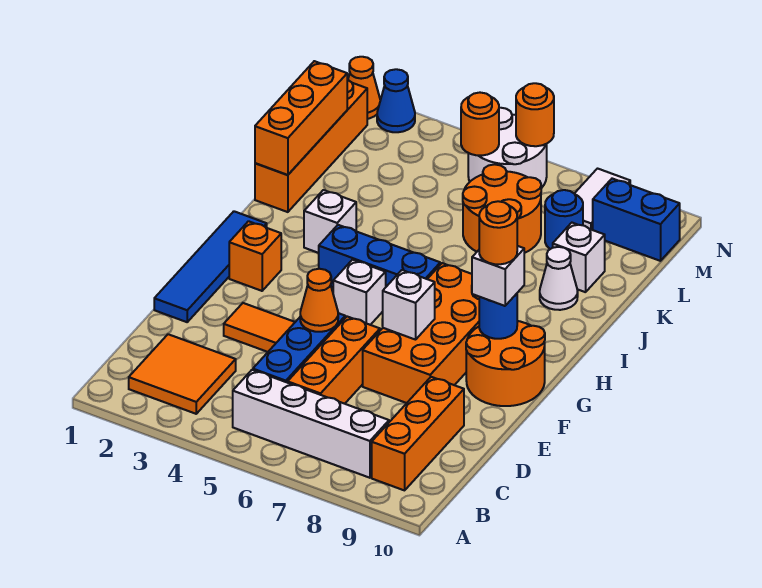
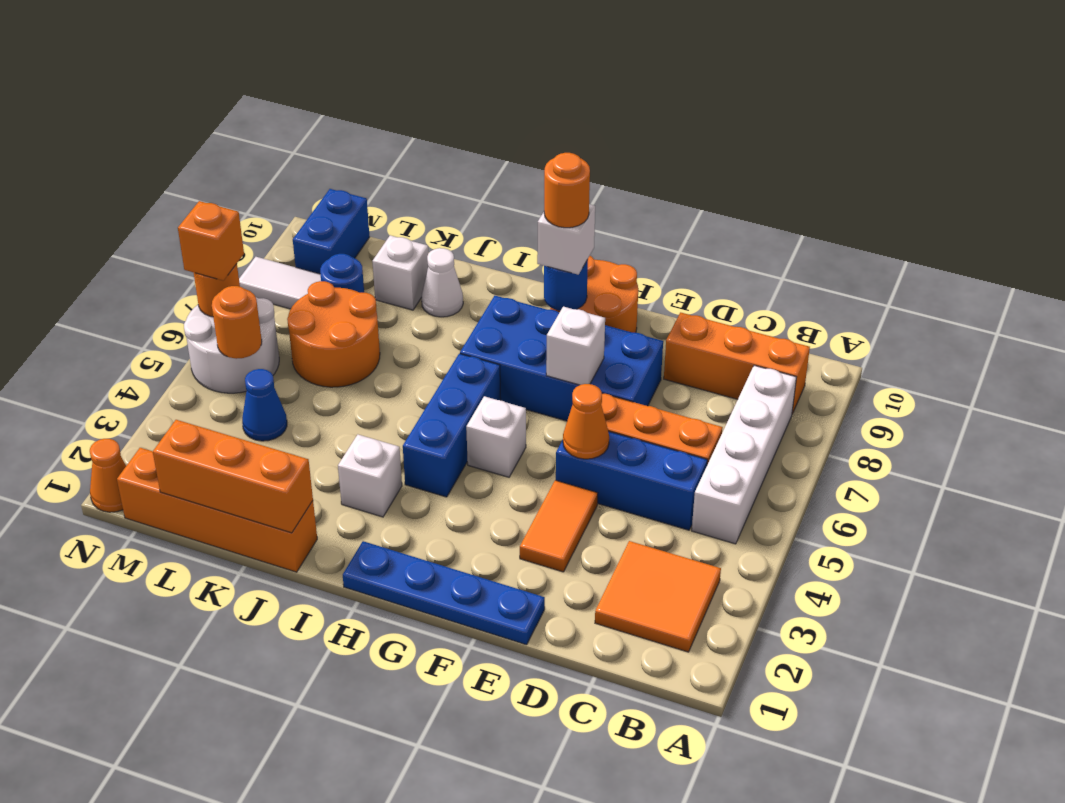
blue tile E1:H1 level 1 -> blue plate E1:H1 level 1
orange brick E7:H8 level 1 -> blue brick E7:H8 level 1
orange brick G2 level 1 -> orange brick N6 level 3
blue cone N2 level 1 -> blue cone L4 level 1

